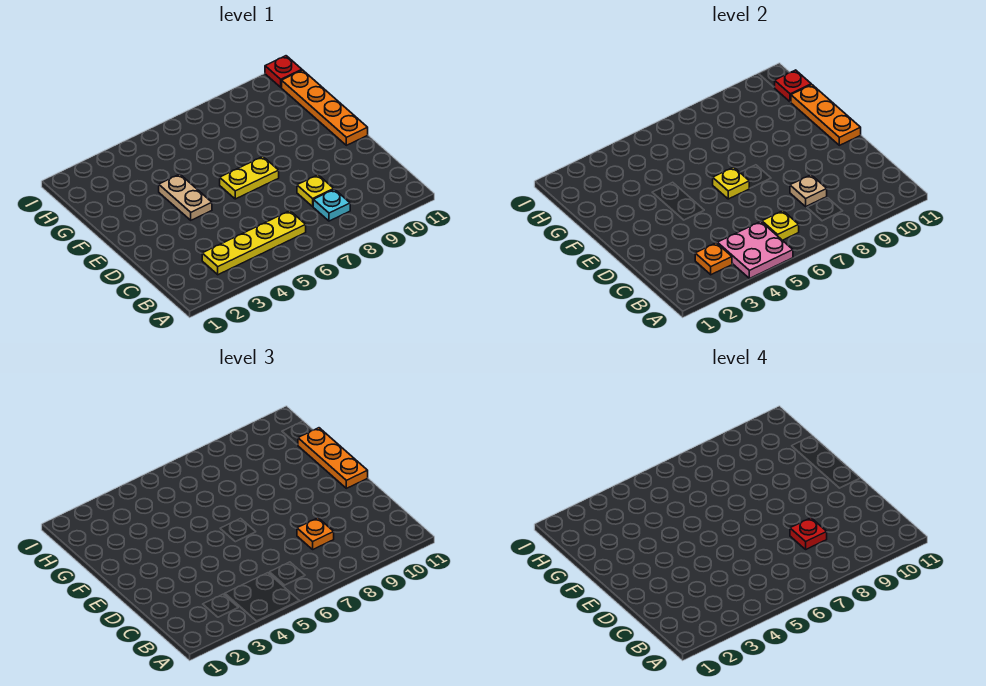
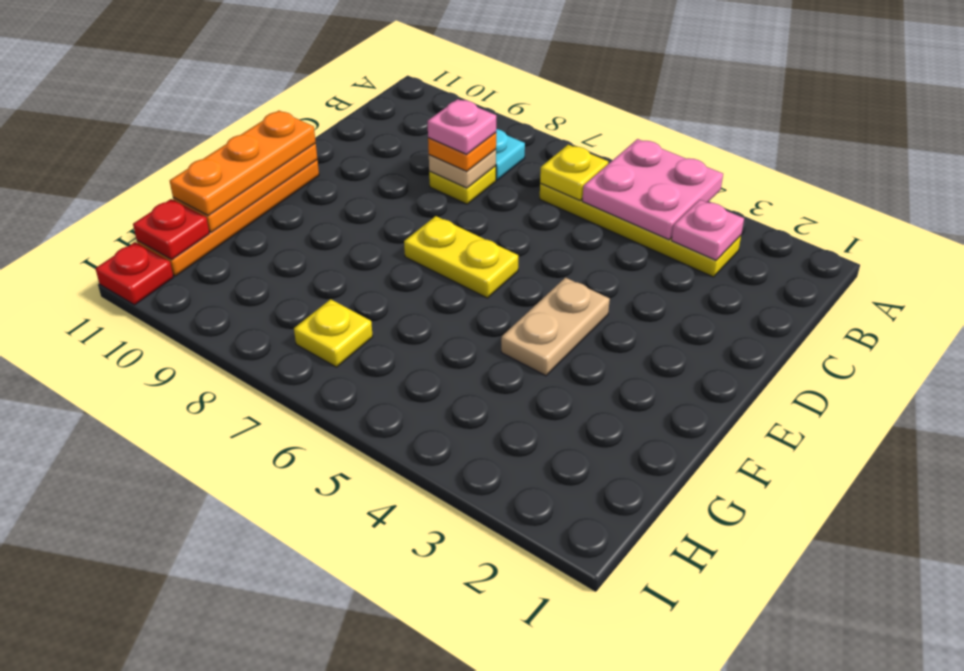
orange plate B3 level 2 -> pink plate B3 level 2
red plate C8 level 4 -> pink plate C8 level 4
yellow plate E6 level 2 -> yellow plate H7 level 1

